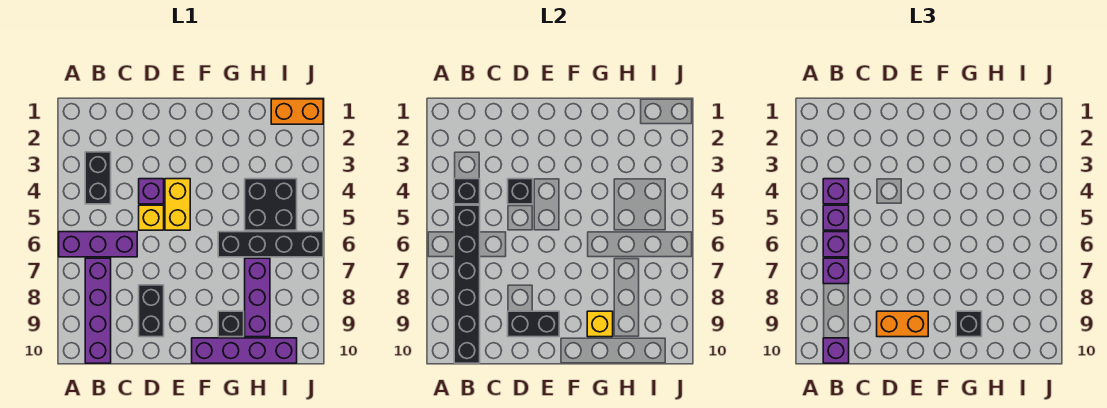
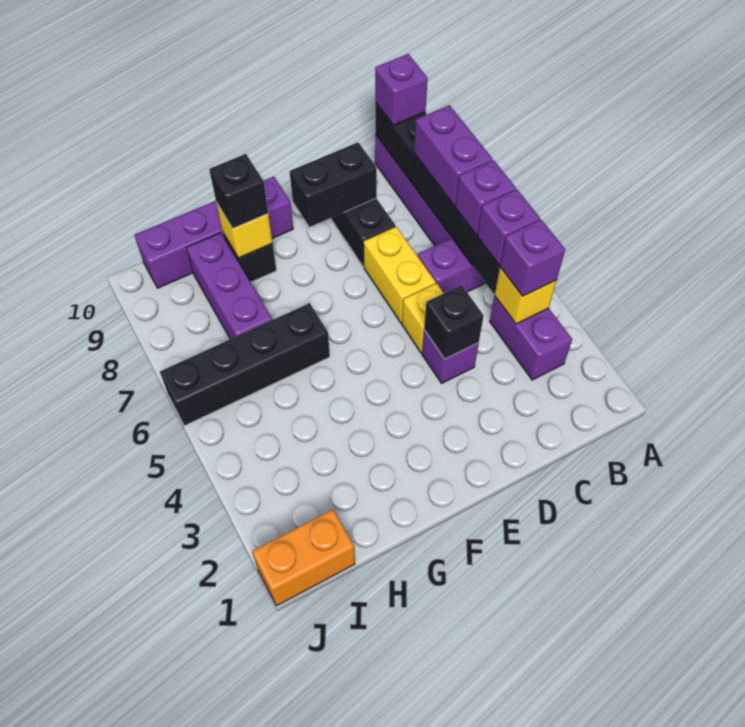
black brick B3:B4 level 1 -> purple brick B3:B4 level 1
black brick B4 level 2 -> yellow brick B4 level 2
purple brick B7 level 3 -> purple brick B7:B8 level 3
orange brick D9:E9 level 3 -> none
yellow brick E4:E5 level 1 -> yellow brick D6:D7 level 1
black brick H4:I5 level 1 -> none

